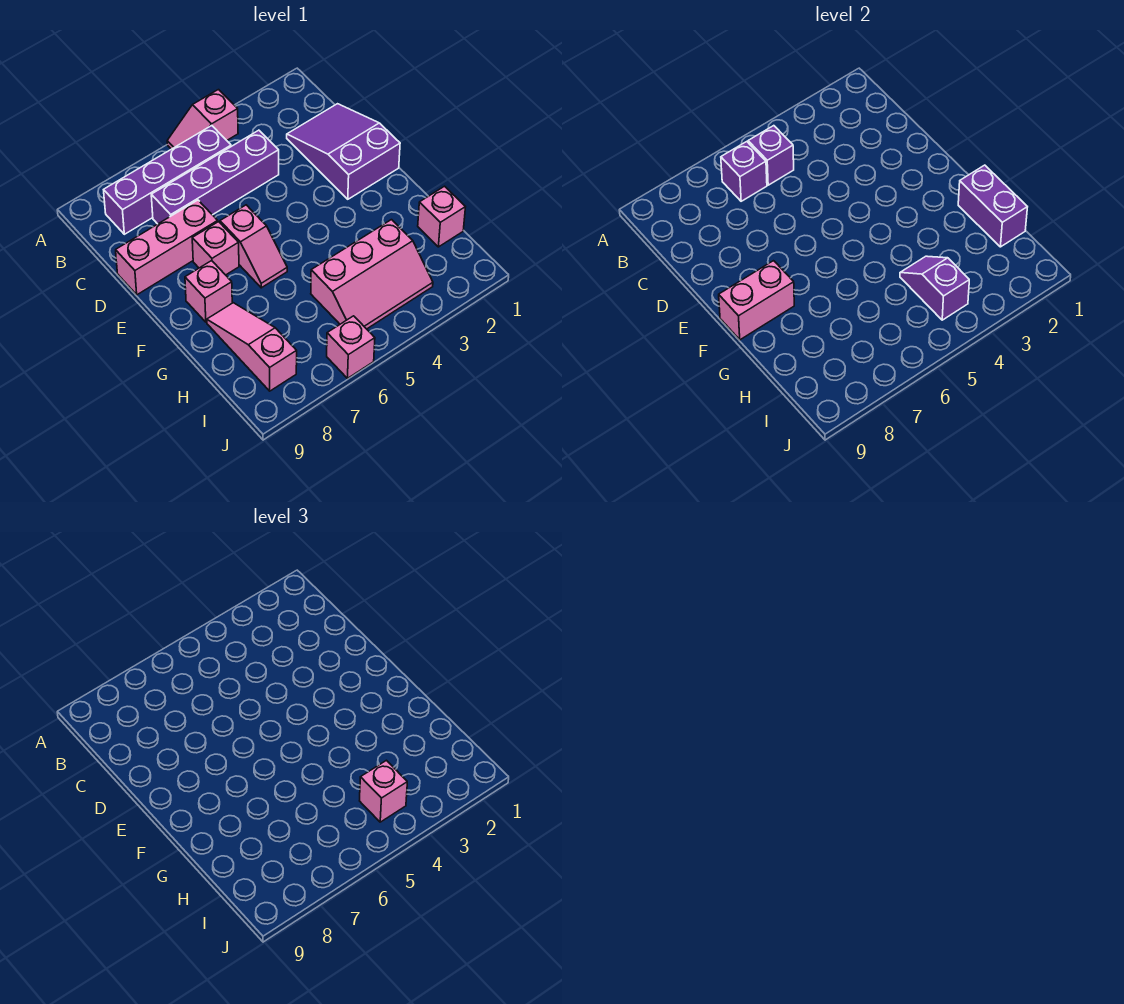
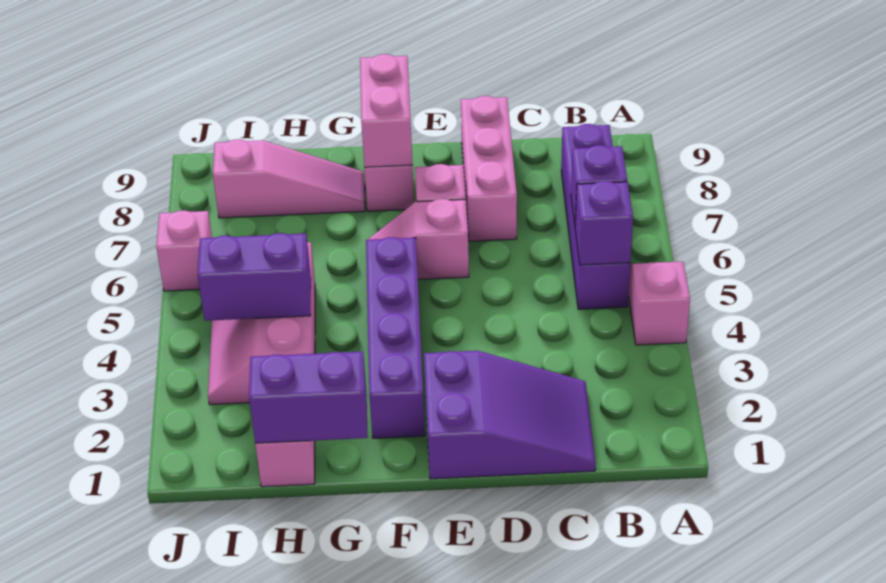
purple brick C4:C7 level 1 -> purple brick F2:F5 level 1
purple slope H4:I4 level 2 top I -> purple brick H4:I4 level 2
pink brick I4 level 3 -> none

